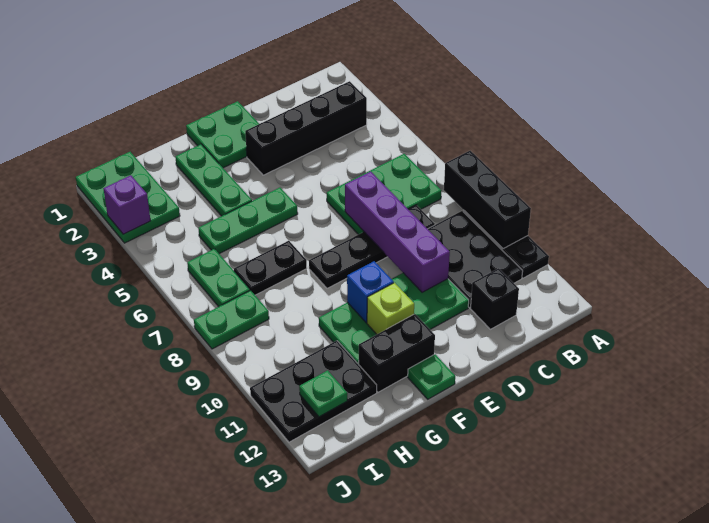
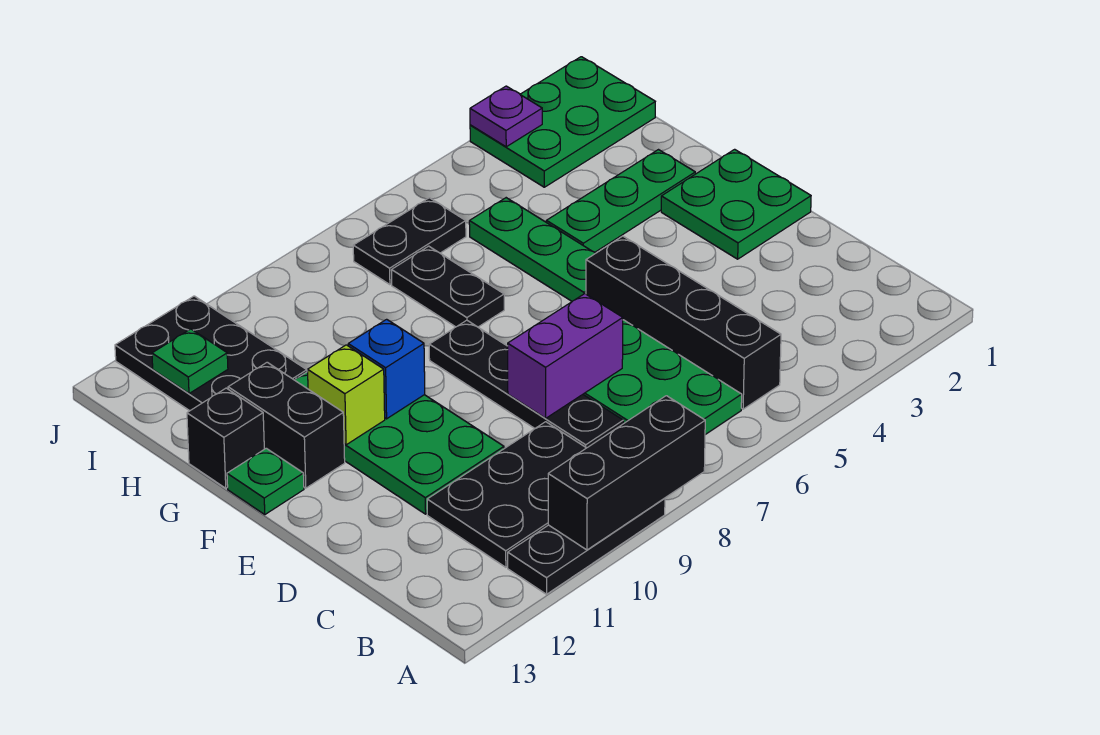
black brick B3:E3 level 1 -> black brick B5:E5 level 1
black brick C12 level 1 -> black brick G13 level 1
purple brick D7:D10 level 2 -> purple brick D7:D8 level 2
green plate I6:I7 level 1 -> black plate I6:I7 level 1
green plate I8:J8 level 1 -> none
purple brick J3 level 2 -> purple plate J3 level 2

